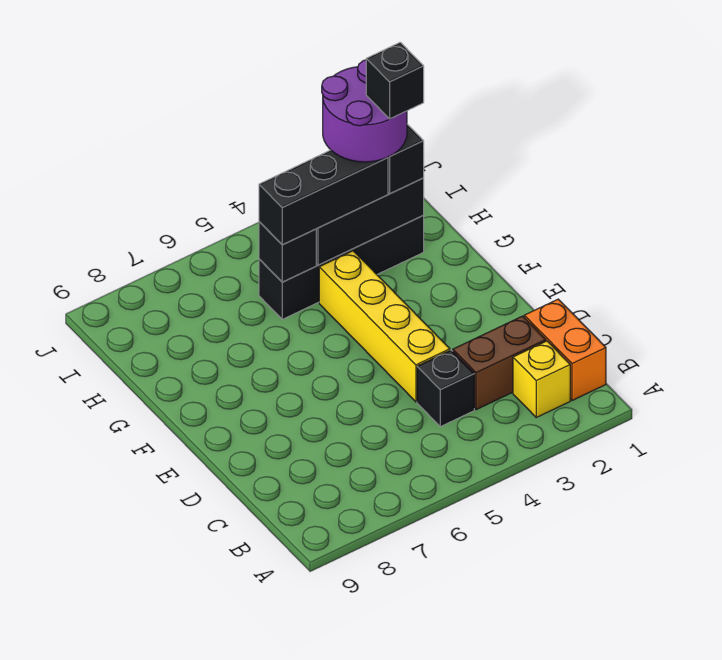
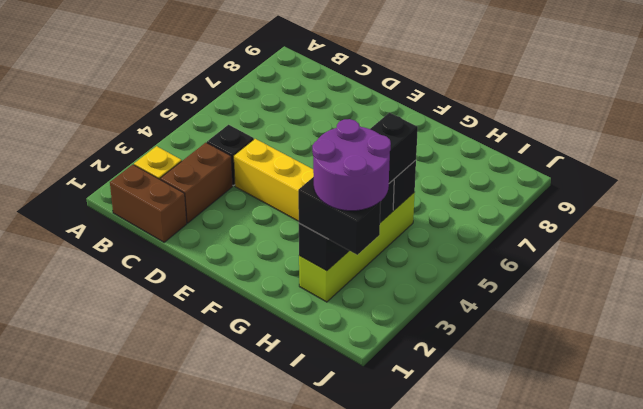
orange brick B1:C1 level 1 -> brown brick B1:C1 level 1
black brick H2:H5 level 1 -> lime brick H2:H5 level 1
black brick H2 level 5 -> none

